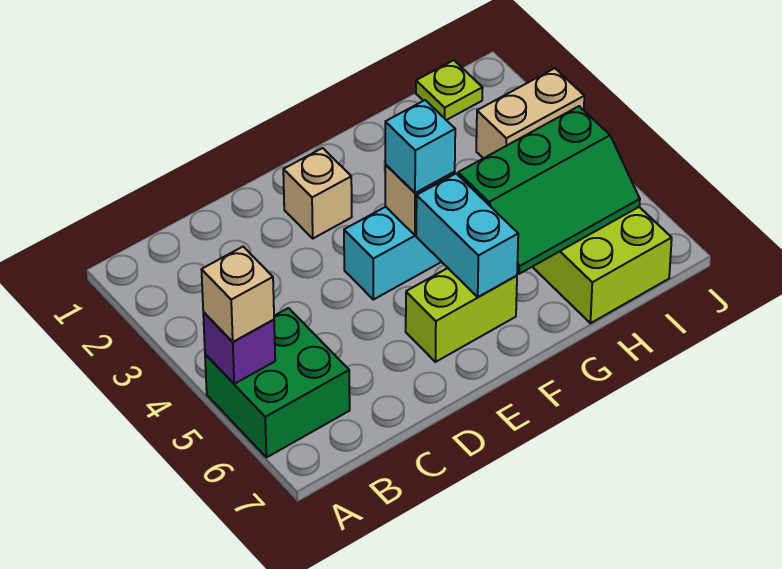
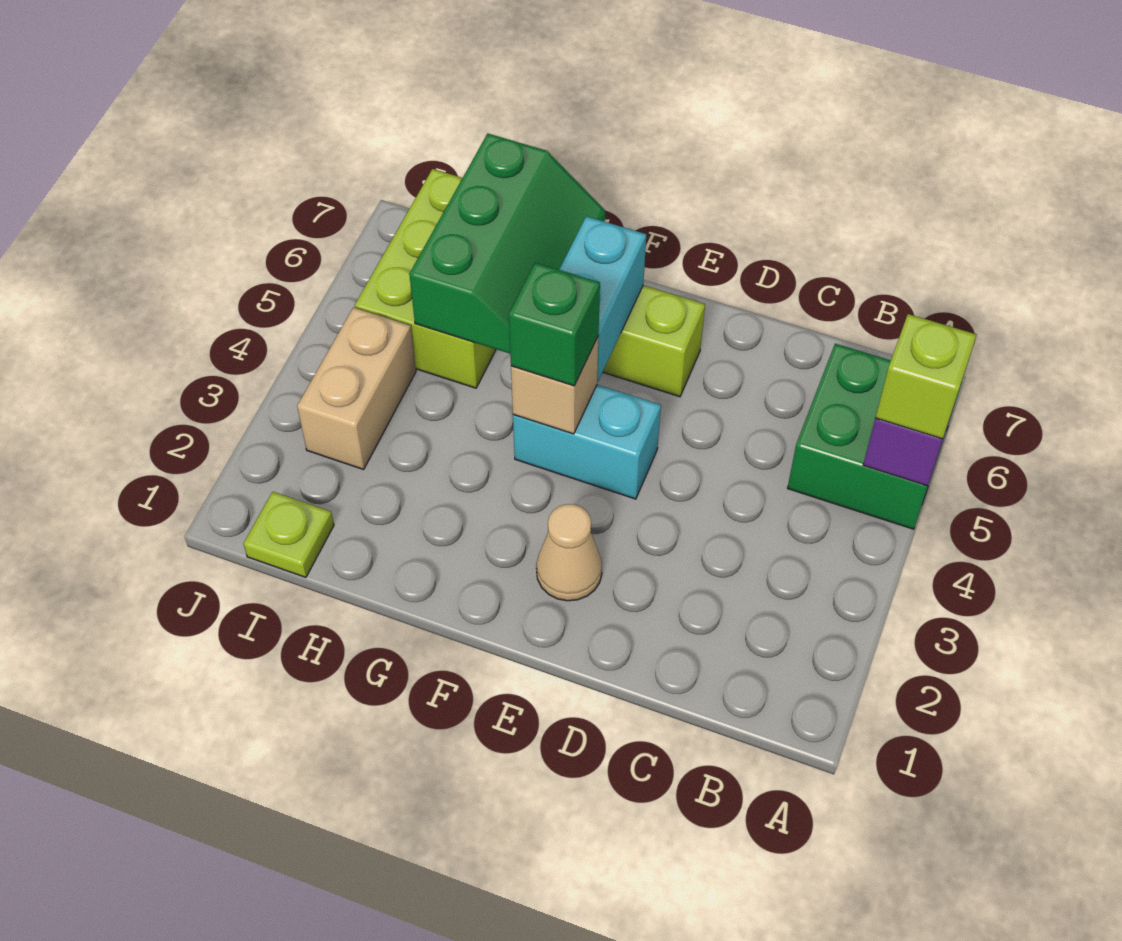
tan brick A5 level 3 -> lime brick A5 level 3
tan brick E2 level 1 -> tan cone E2 level 1
cyan brick F4 level 3 -> green brick F4 level 3
green slope G5:I6 level 2 top 5 -> green slope G5:H7 level 2 top H
tan brick I3:J3 level 1 -> tan brick I3:I4 level 1

